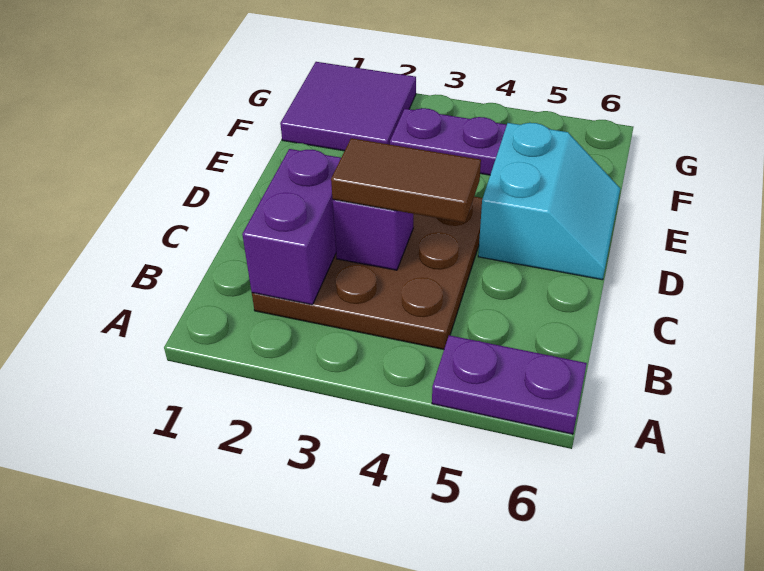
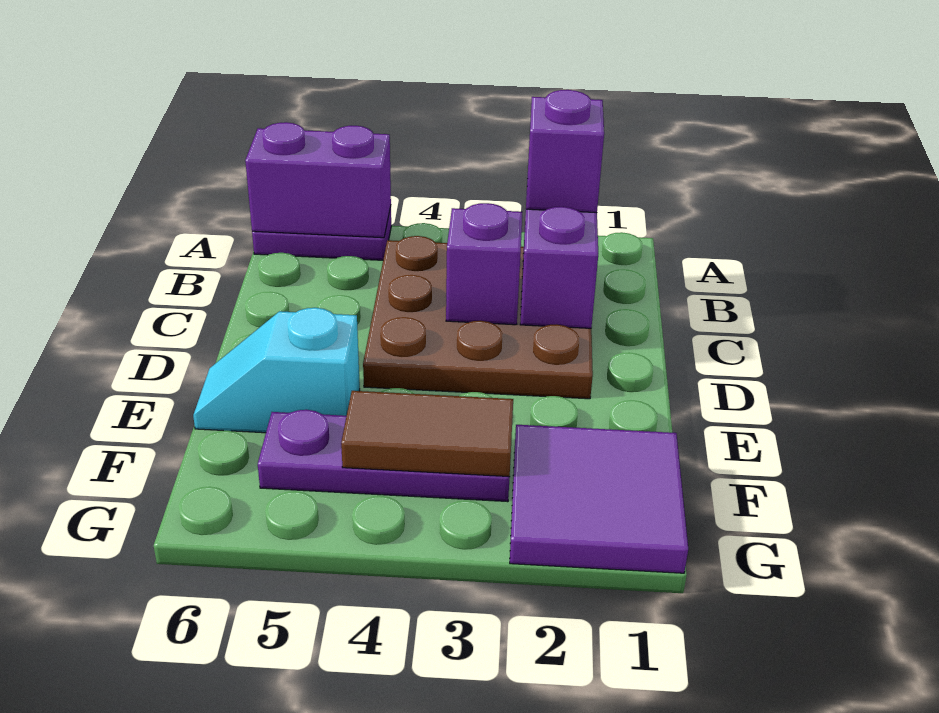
none -> purple brick A5:A6 level 2
none -> purple brick B2 level 3
brown tile C3:C4 level 3 -> brown tile F3:F4 level 2
cyan slope D5:E6 level 1 top 5 -> cyan slope E5:E6 level 1 top 5

